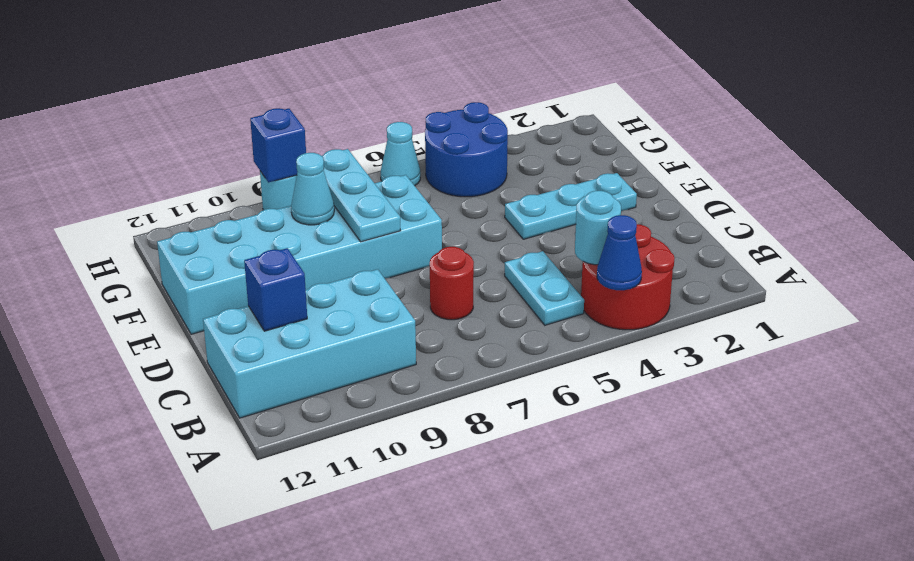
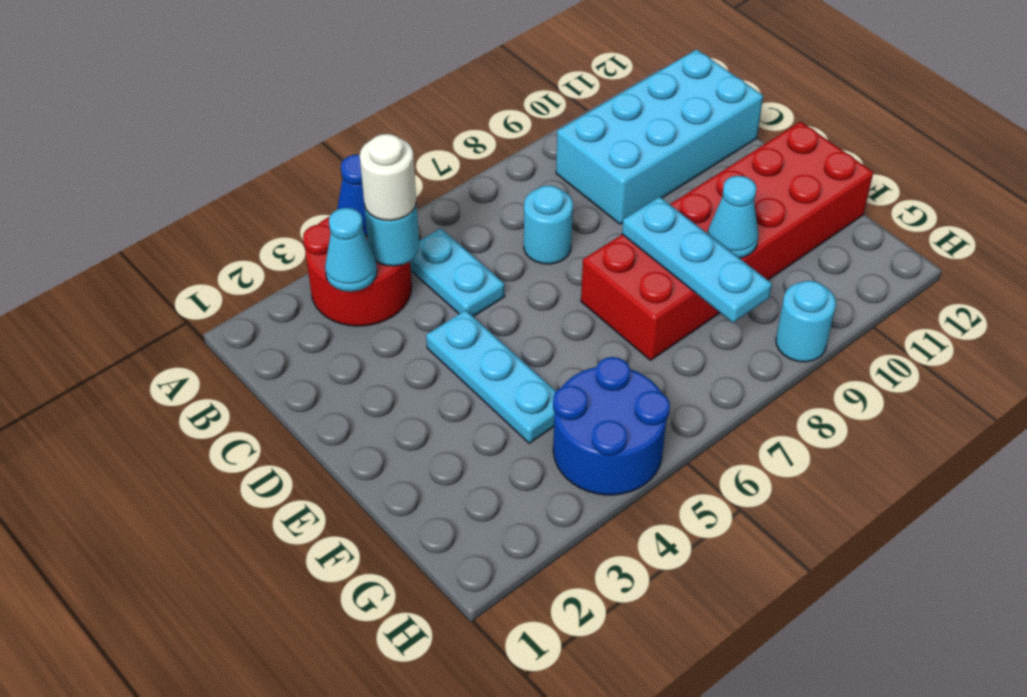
none -> white round brick B4 level 3
red round brick C7 level 1 -> cyan round brick C7 level 1
blue brick C11 level 2 -> none
cyan plate E2:E4 level 1 -> cyan plate D4:F4 level 1
cyan brick E7:F12 level 1 -> red brick E7:F12 level 1
cyan cone H6 level 1 -> cyan cone B3 level 2
blue brick H9 level 2 -> none

